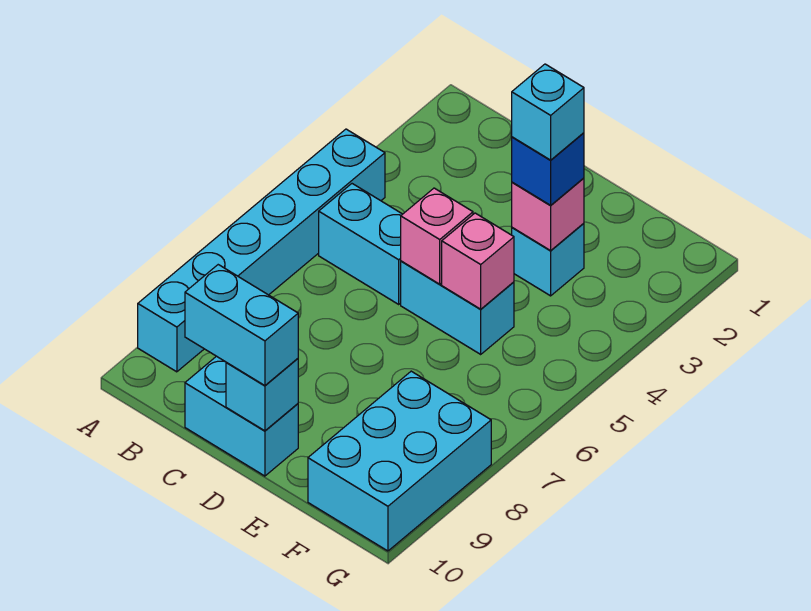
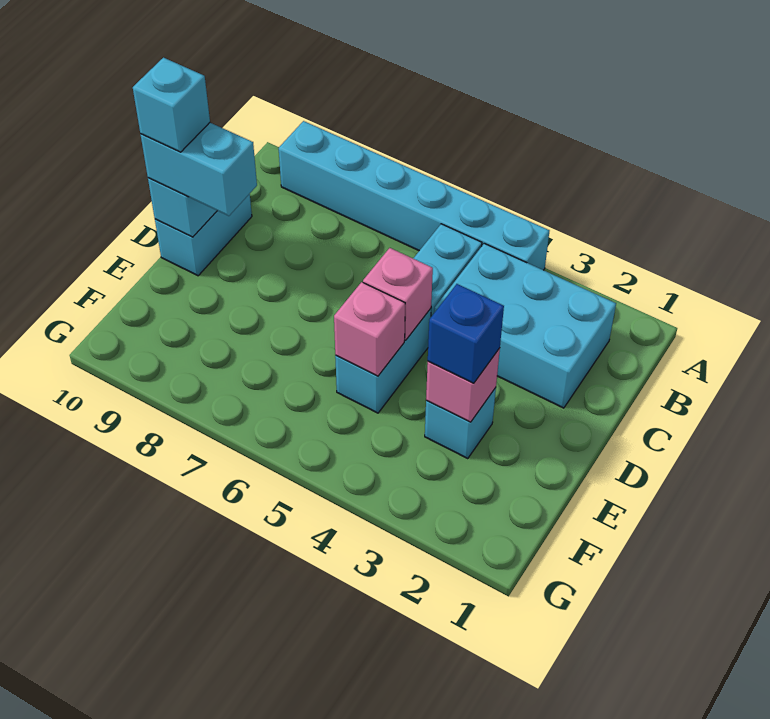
cyan brick C10:D10 level 3 -> cyan brick D9:D10 level 3
cyan brick E3 level 4 -> cyan brick D10 level 4
cyan brick F8:G10 level 1 -> cyan brick B2:C4 level 1

